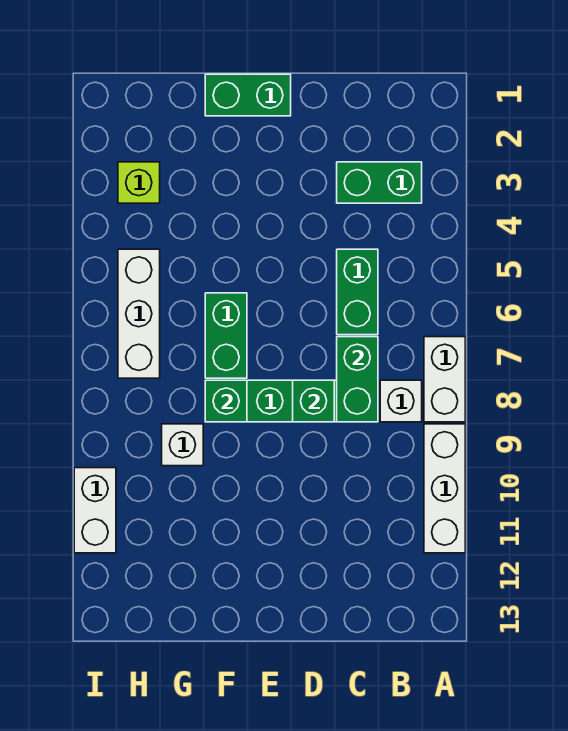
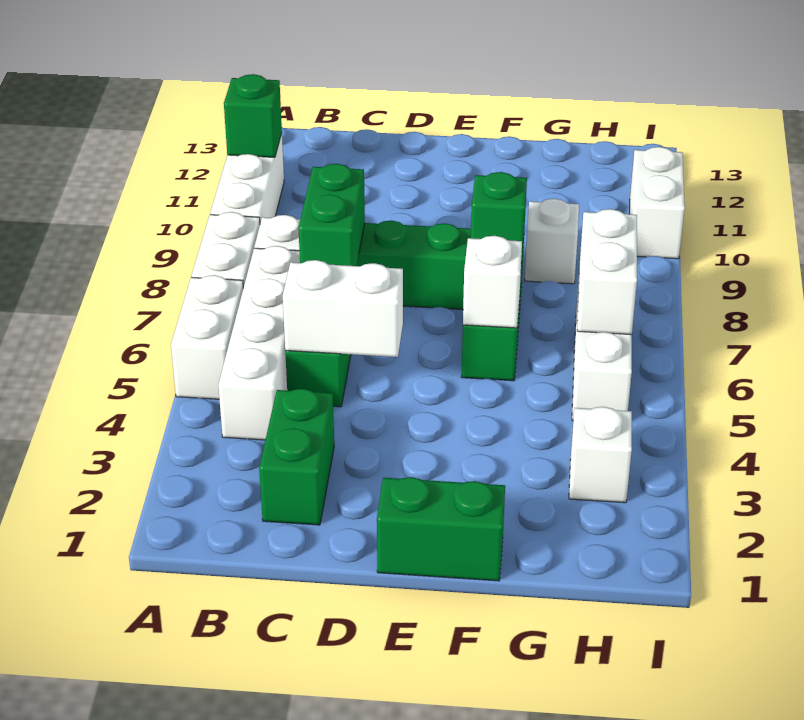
none -> white brick A5:A6 level 1
green brick B3:C3 level 1 -> green brick C2:C3 level 1
none -> white brick B4:B7 level 1
none -> white brick C5:D5 level 2
green brick D8 level 2 -> green brick A11 level 2
none -> white brick F6 level 2
lime brick H3 level 1 -> white brick H3 level 1
none -> white brick H6:H7 level 2

